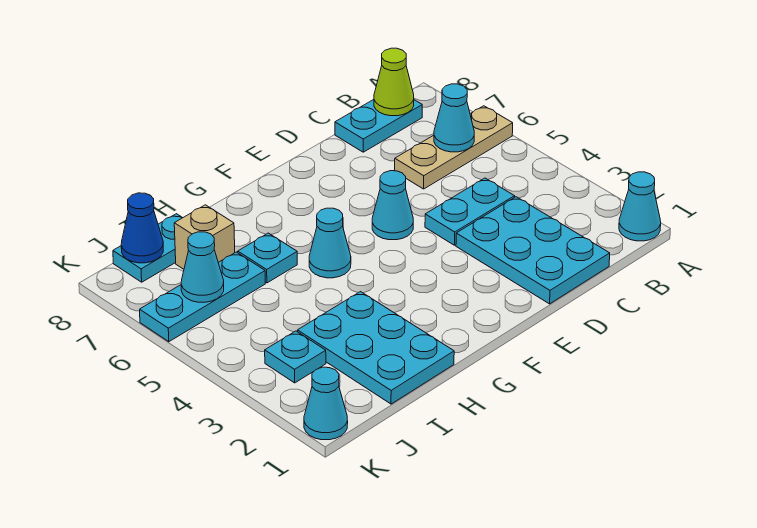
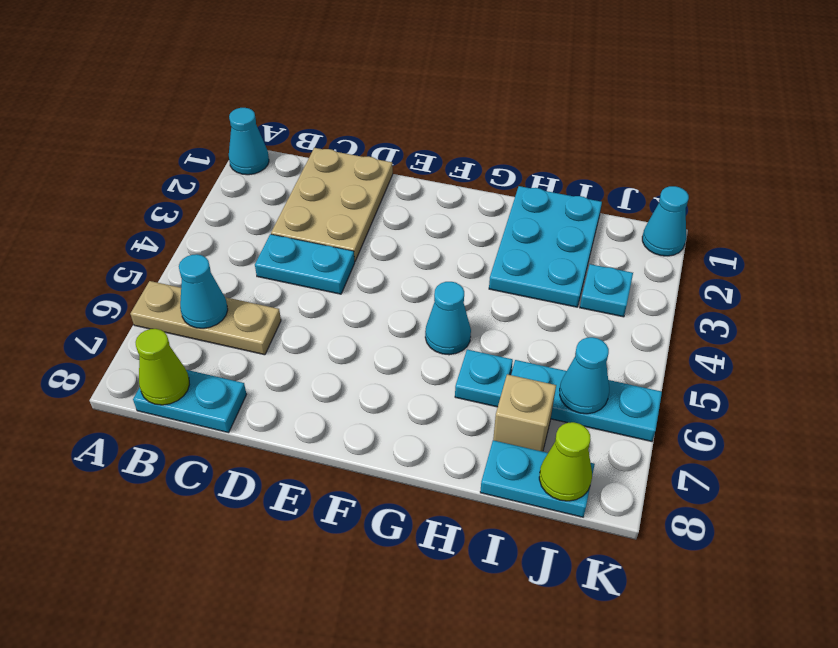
cyan plate C1:D3 level 1 -> tan plate C1:D3 level 1
cyan cone E5 level 1 -> none
blue cone J8 level 2 -> lime cone J8 level 2

